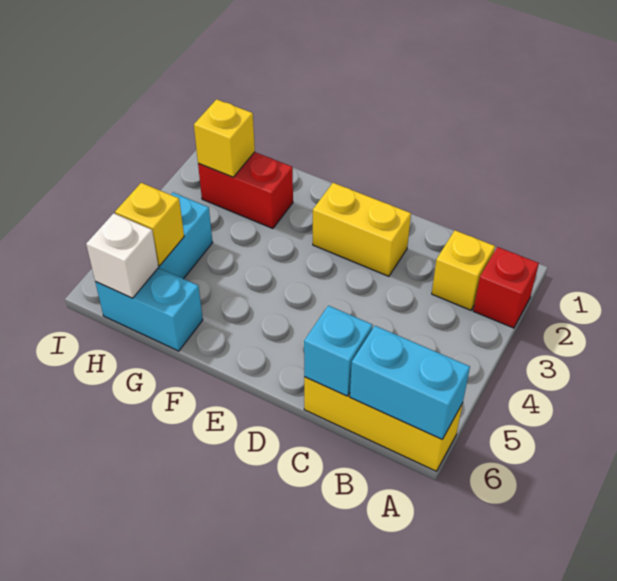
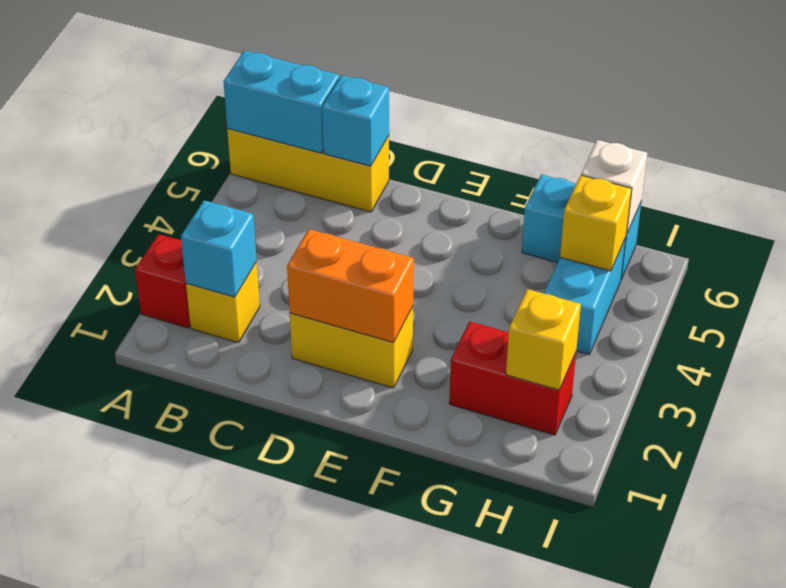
none -> cyan brick B2 level 2
none -> orange brick D2:E2 level 2

